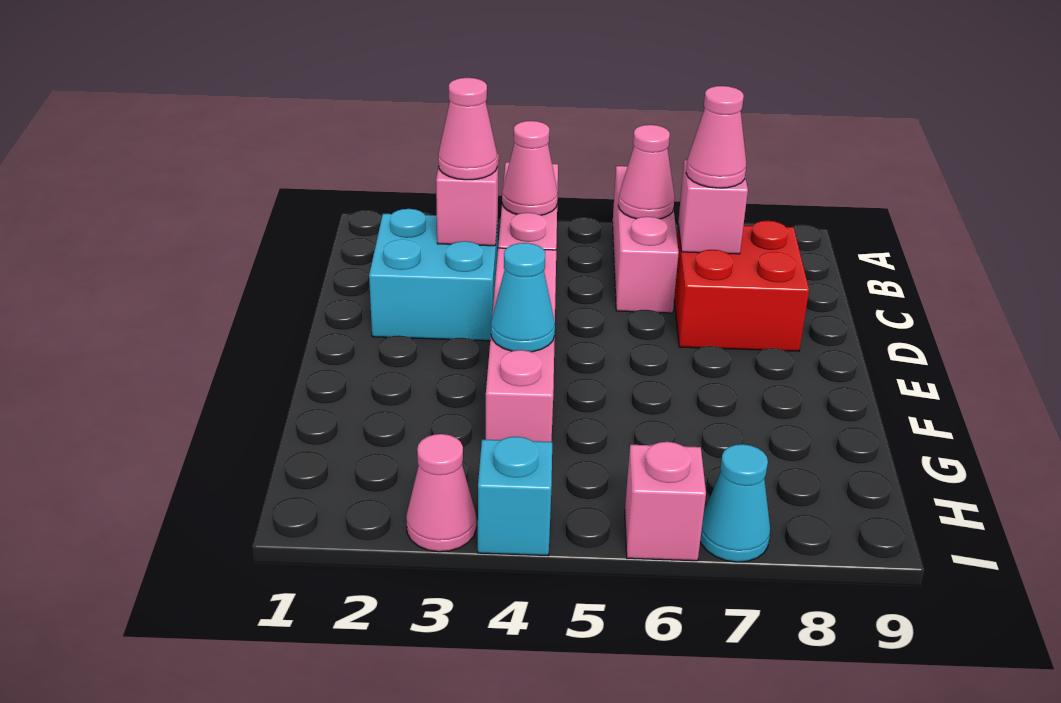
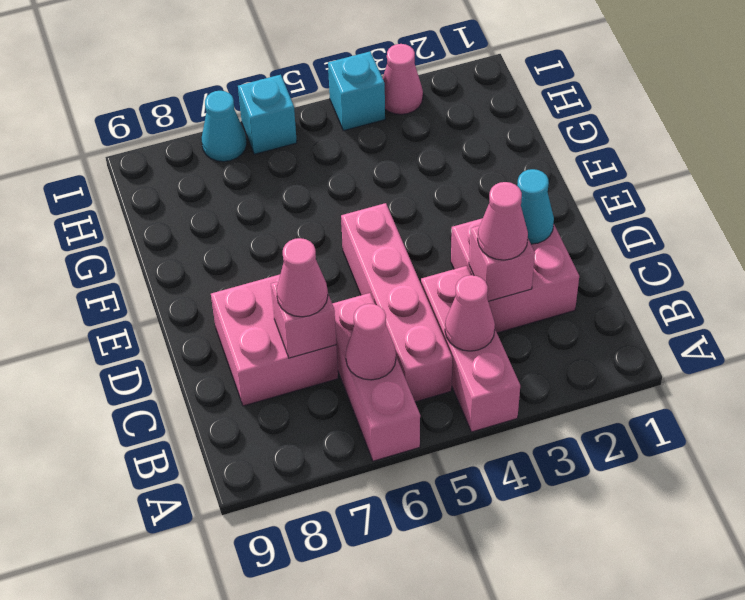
cyan brick C2:D3 level 1 -> pink brick C2:D3 level 1
red brick C7:D8 level 1 -> pink brick C7:D8 level 1
pink brick D4:G4 level 1 -> pink brick B5:E5 level 1
cyan cone F4 level 2 -> cyan cone D2 level 2
pink brick I6 level 1 -> cyan brick I6 level 1

